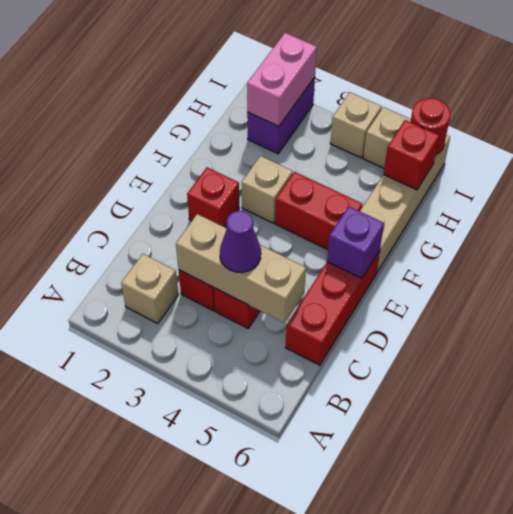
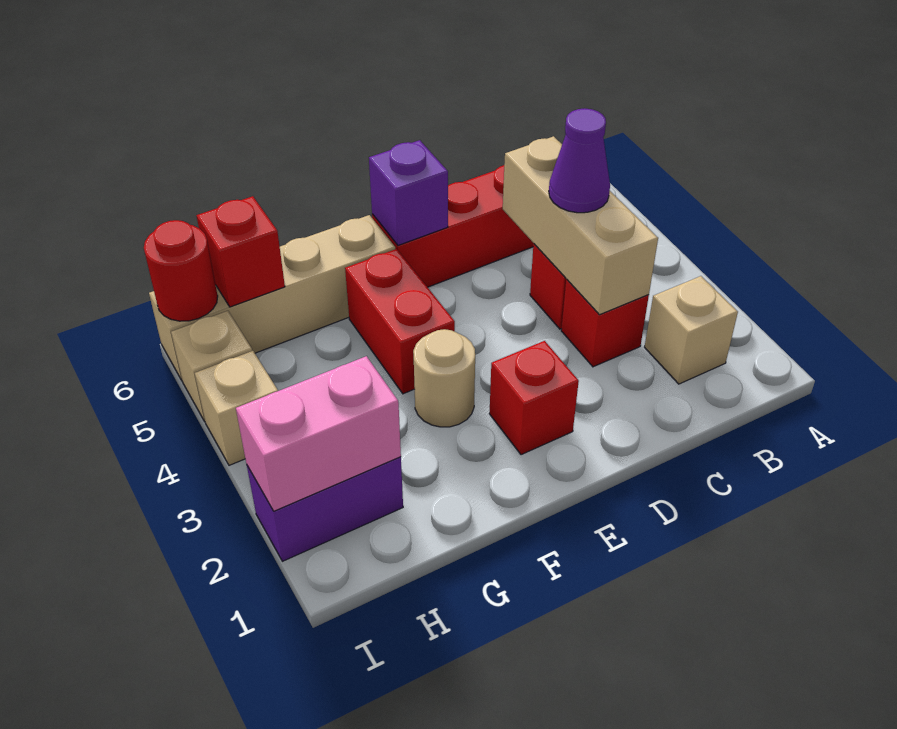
tan brick F3 level 1 -> tan round brick F3 level 1

